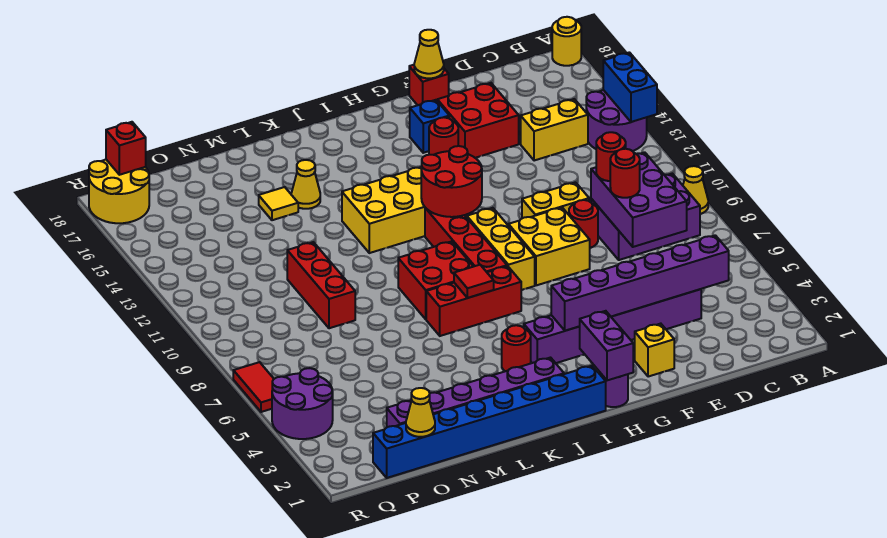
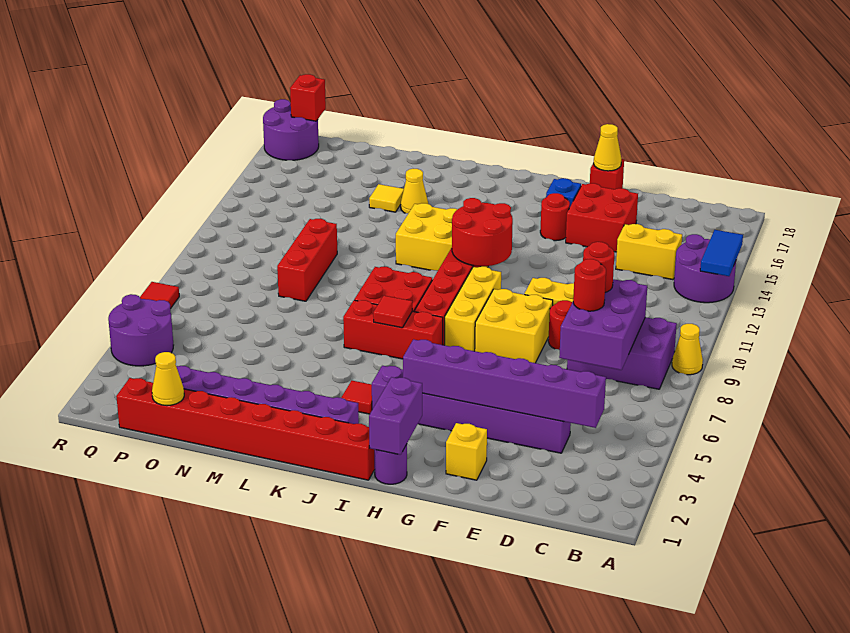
blue brick A13:A14 level 2 -> blue tile A13:A14 level 2
yellow round brick A18 level 1 -> none
blue brick I1:P1 level 1 -> red brick I1:P1 level 1
red round brick J4 level 1 -> red tile J4 level 1
yellow round brick Q17:R18 level 1 -> purple round brick Q17:R18 level 1

